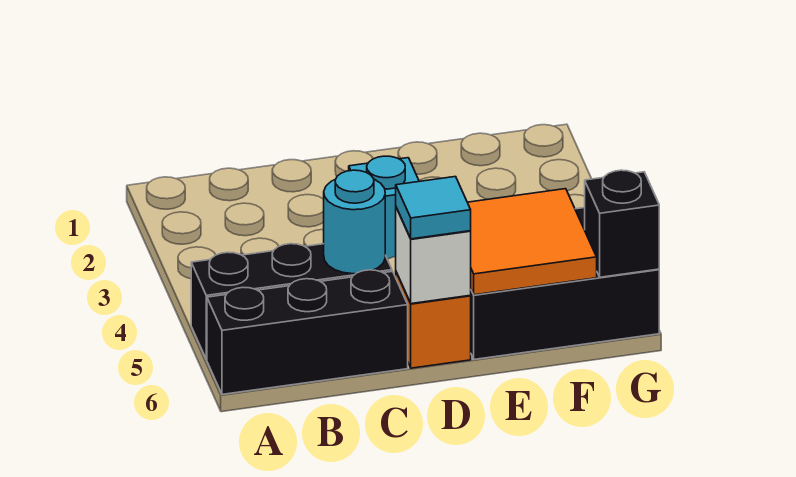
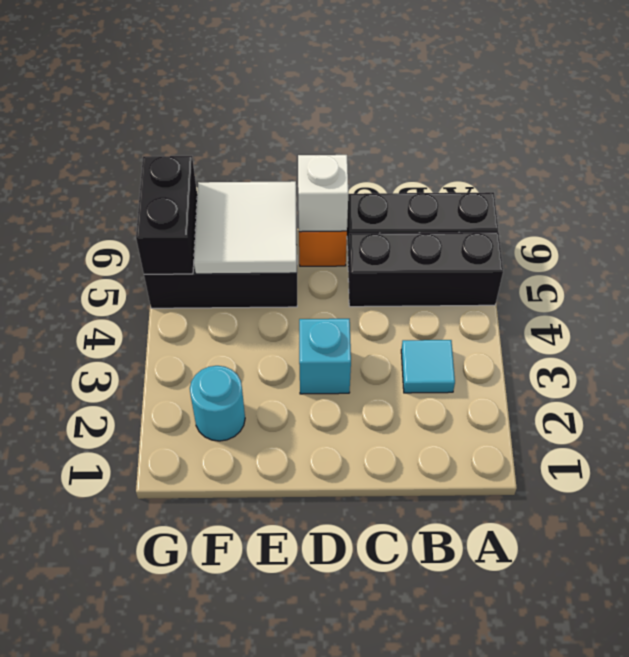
cyan round brick C5 level 2 -> cyan round brick F2 level 1
cyan tile D6 level 3 -> cyan tile B3 level 1
orange tile E5:F6 level 2 -> white tile E5:F6 level 2
black brick G6 level 2 -> black brick G5:G6 level 2

